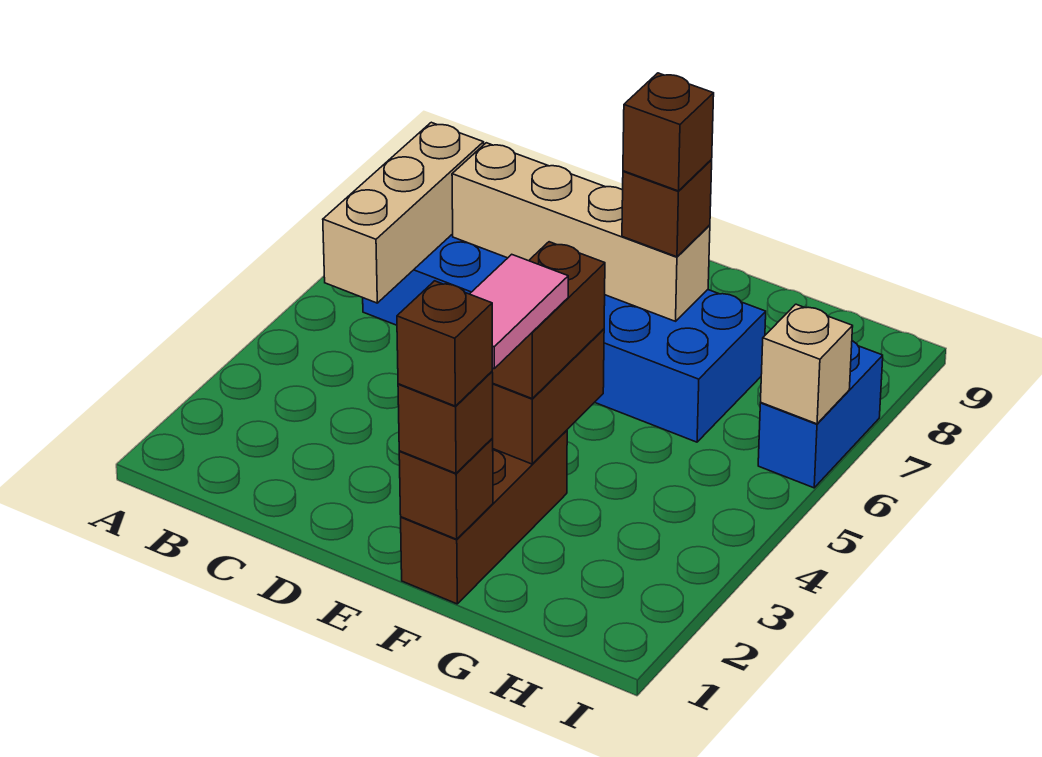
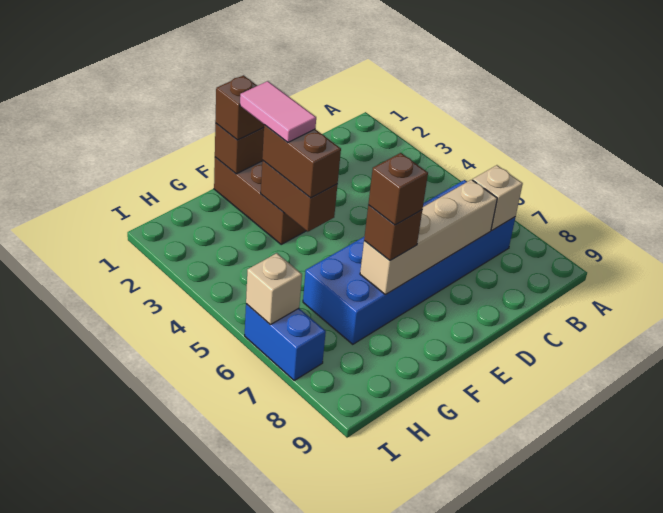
tan brick B5:B7 level 2 -> tan brick B7 level 2
brown brick F1 level 4 -> none

